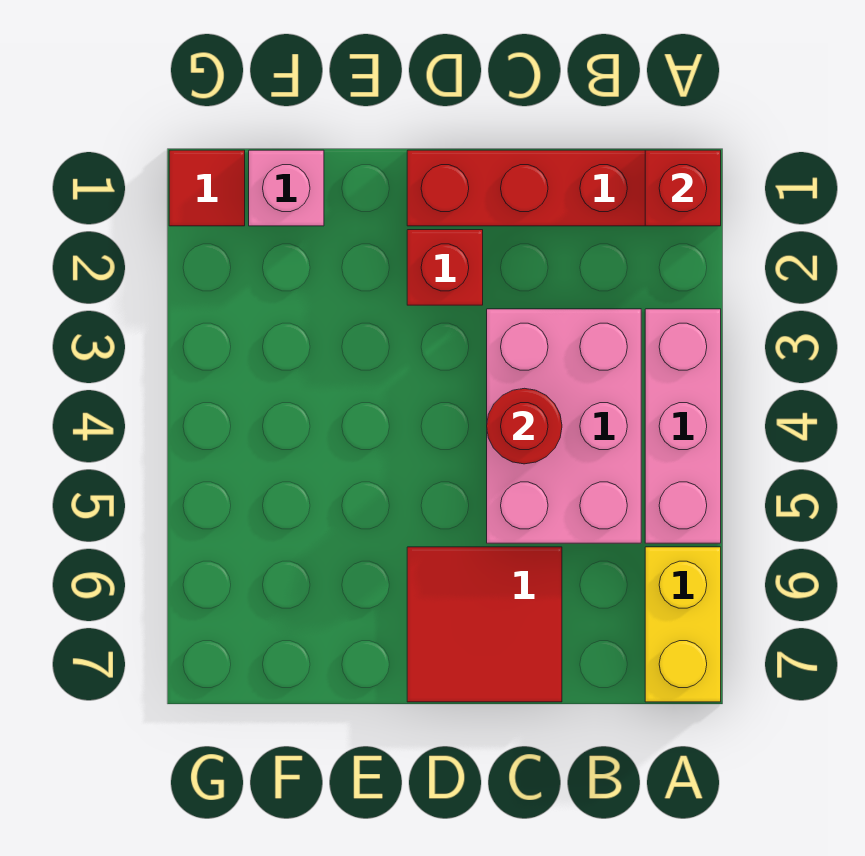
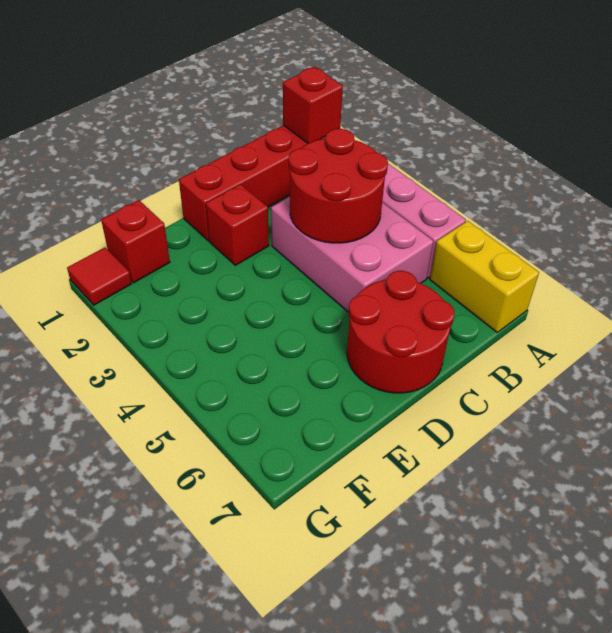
red round brick C4 level 2 -> red round brick B3:C4 level 2
red tile C6:D7 level 1 -> red round brick C6:D7 level 1
pink brick F1 level 1 -> red brick F1 level 1

